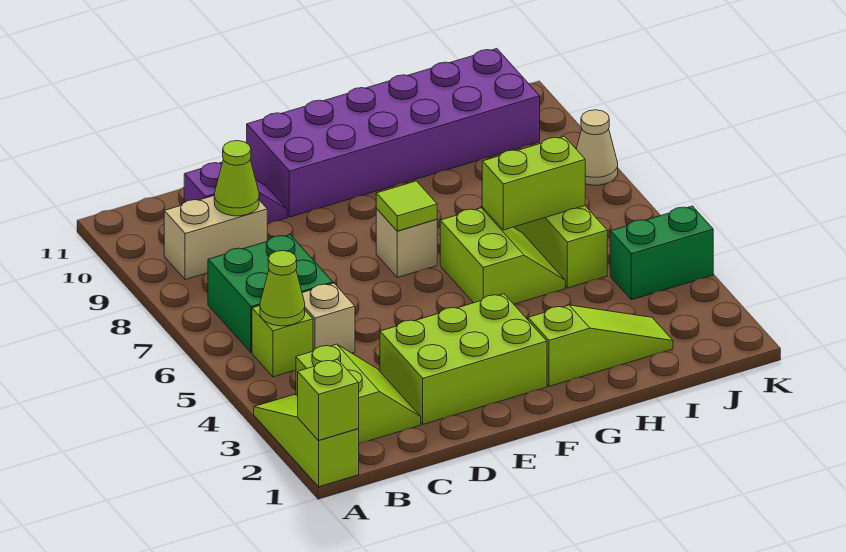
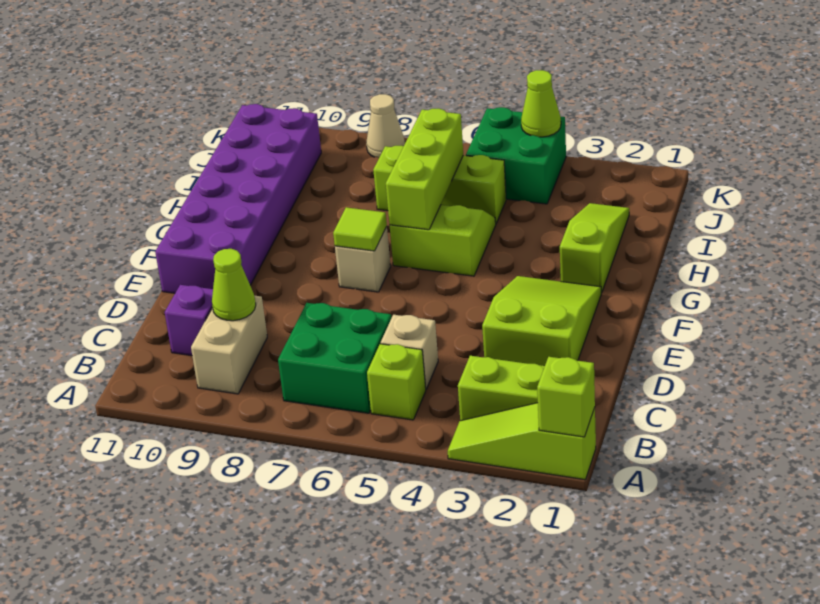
lime cone B5 level 2 -> lime cone K4 level 2
lime brick D2:F3 level 1 -> lime slope D2:F3 level 1 top D
lime brick H6:I6 level 2 -> lime brick G6:I6 level 2
green brick J4:K4 level 1 -> green brick J4:K5 level 1

